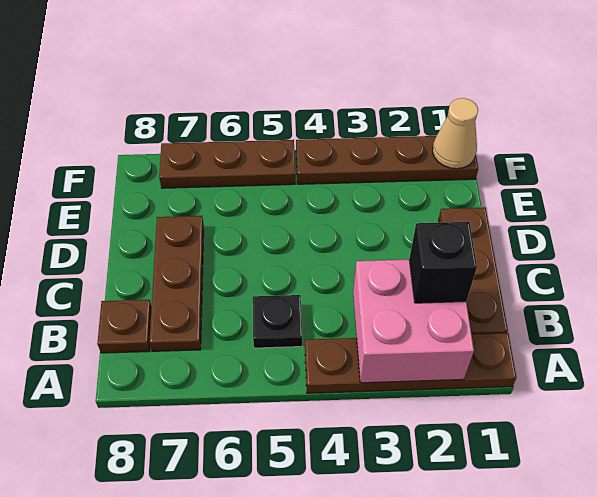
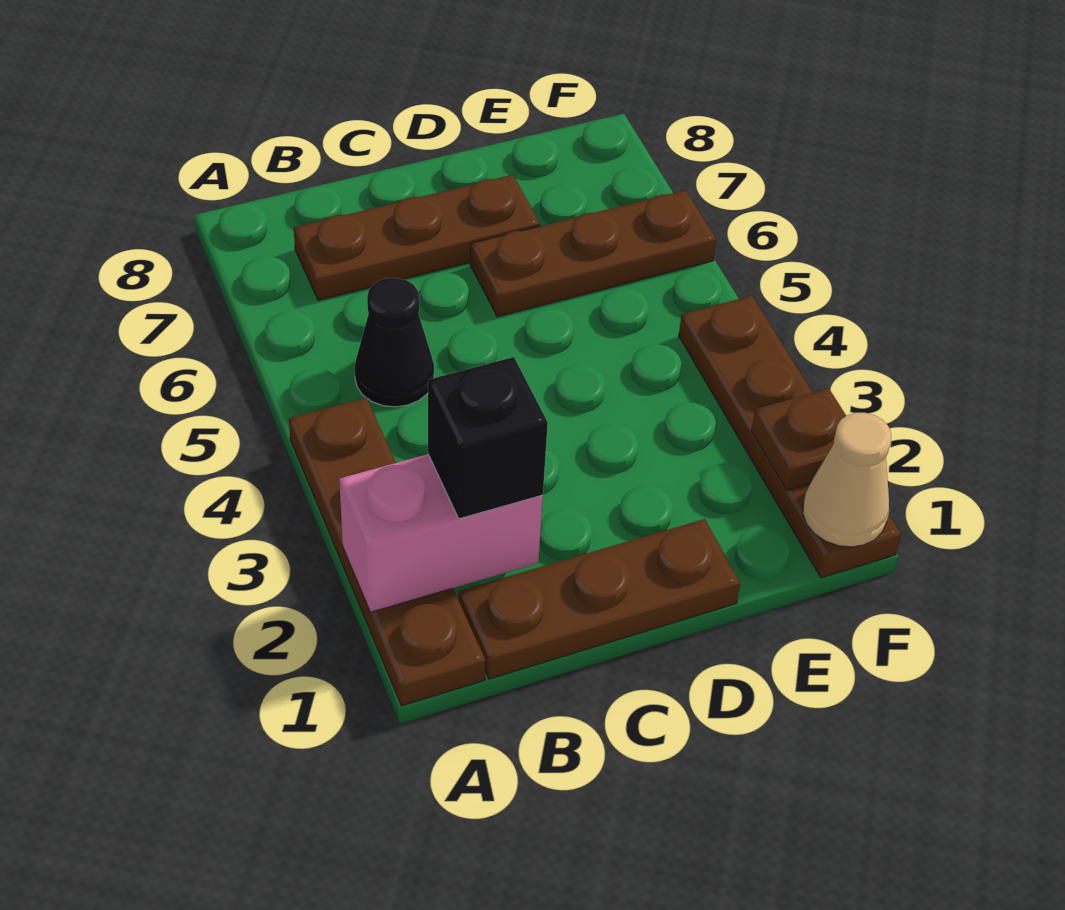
pink brick A2:B3 level 2 -> pink brick A2:B2 level 2
black plate B5 level 1 -> black cone B5 level 1
brown plate B8 level 1 -> brown plate F2 level 2
brown plate F5:F7 level 1 -> brown plate D6:F6 level 1

